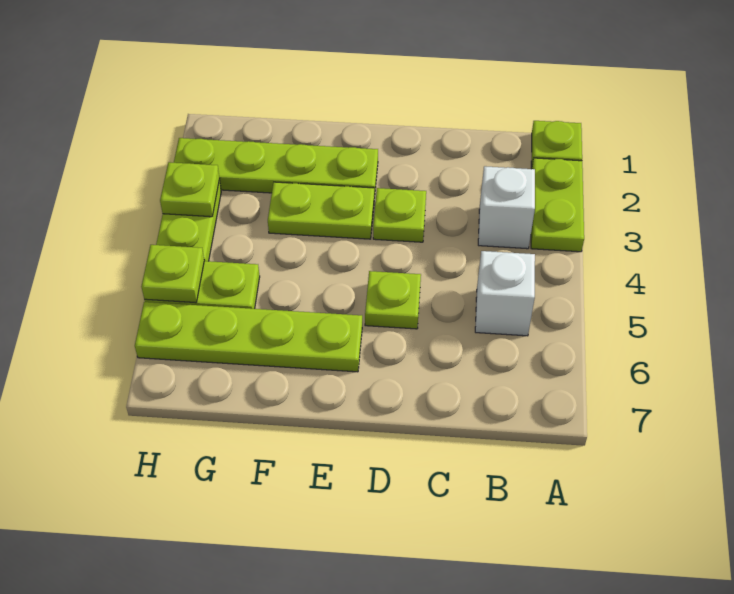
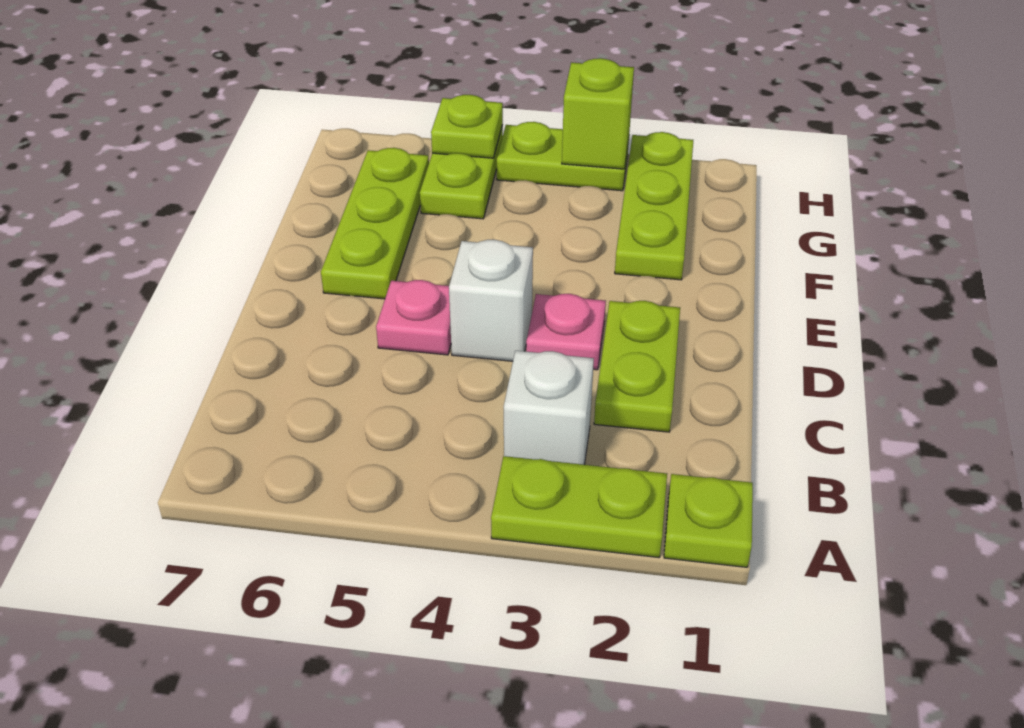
white brick B5 level 1 -> white brick D4 level 1
lime plate D3 level 1 -> pink plate D3 level 1
lime plate D5 level 1 -> pink plate D5 level 1
lime plate E2:H2 level 1 -> lime plate F2:H2 level 1
lime plate E3:F3 level 1 -> lime plate C2:D2 level 1
lime plate E6:H6 level 1 -> lime plate E6:G6 level 1
lime plate H3 level 2 -> lime brick H3 level 2

